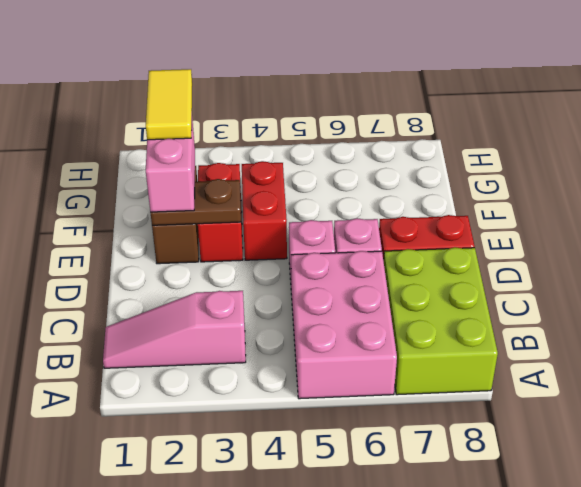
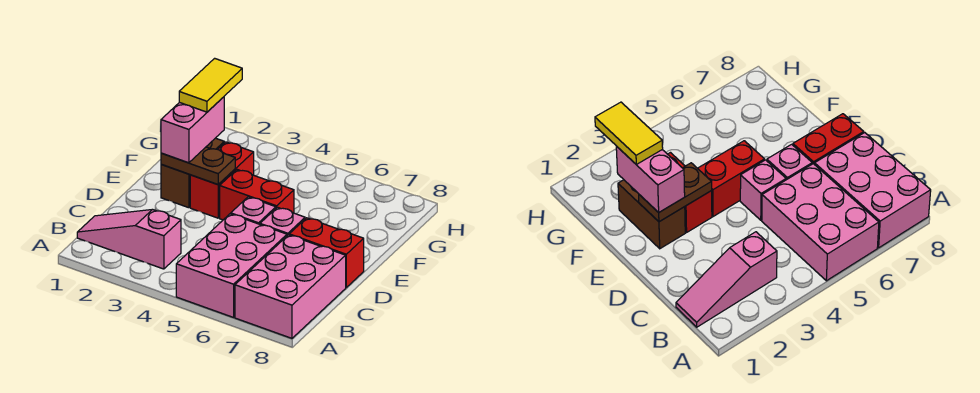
lime brick A7:C8 level 1 -> pink brick A7:C8 level 1
red brick E4:F4 level 1 -> red brick E4:E5 level 1

